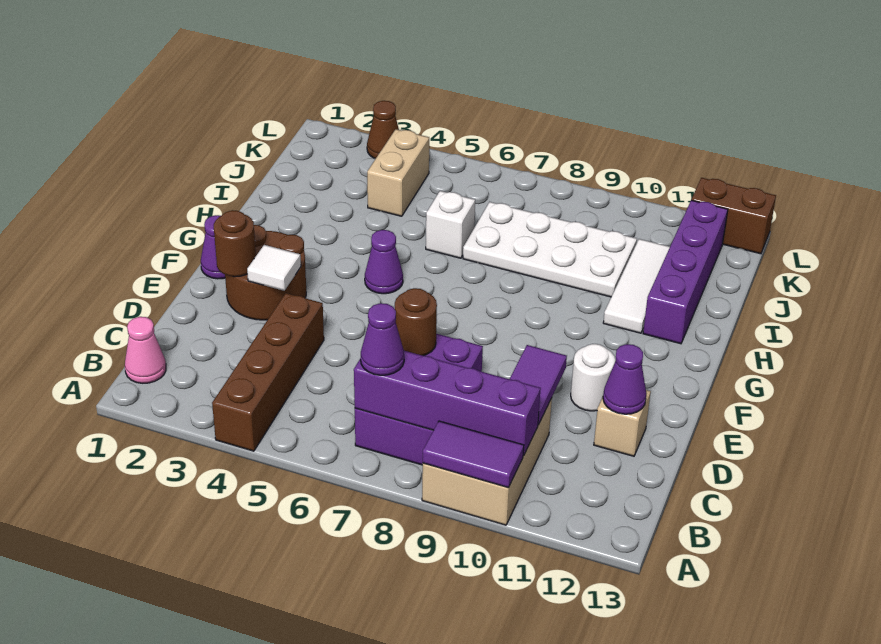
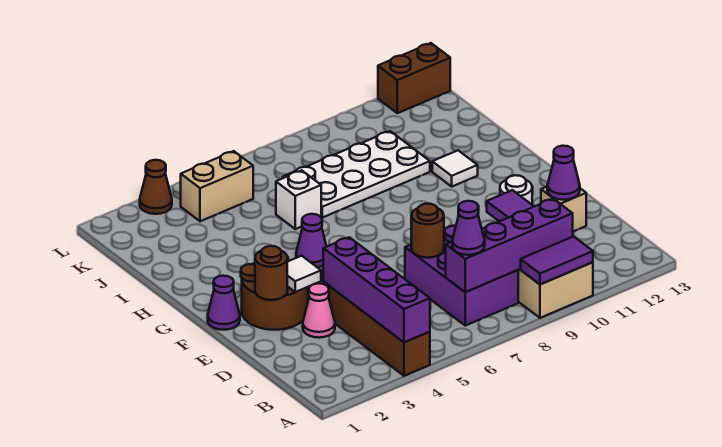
pink cone B1 level 1 -> pink cone D3 level 1
white tile H11:J11 level 1 -> white tile H11 level 1
purple brick H12:K12 level 1 -> purple brick A4:D4 level 2
tan brick J4:K4 level 1 -> tan brick K4:K5 level 1

